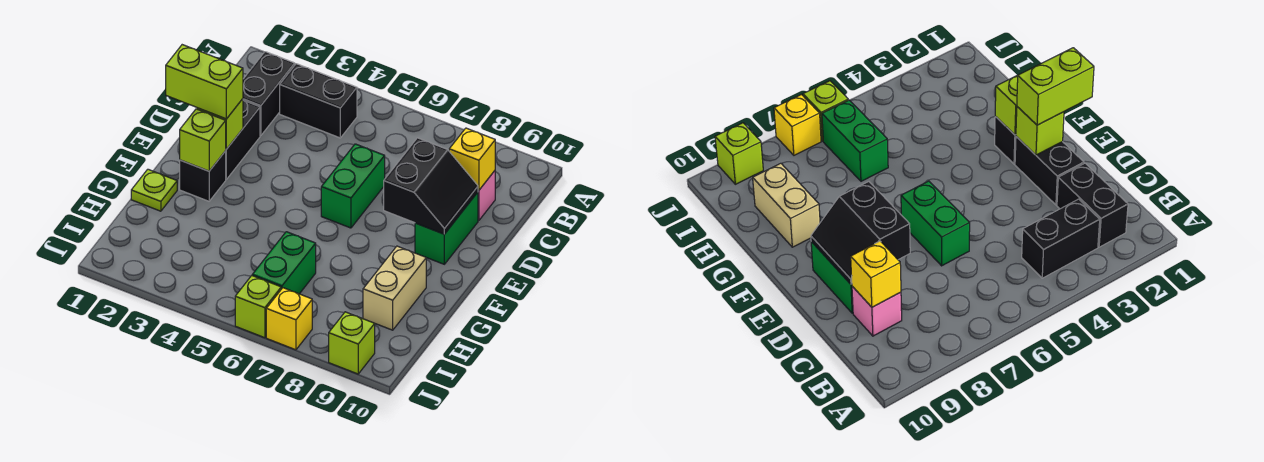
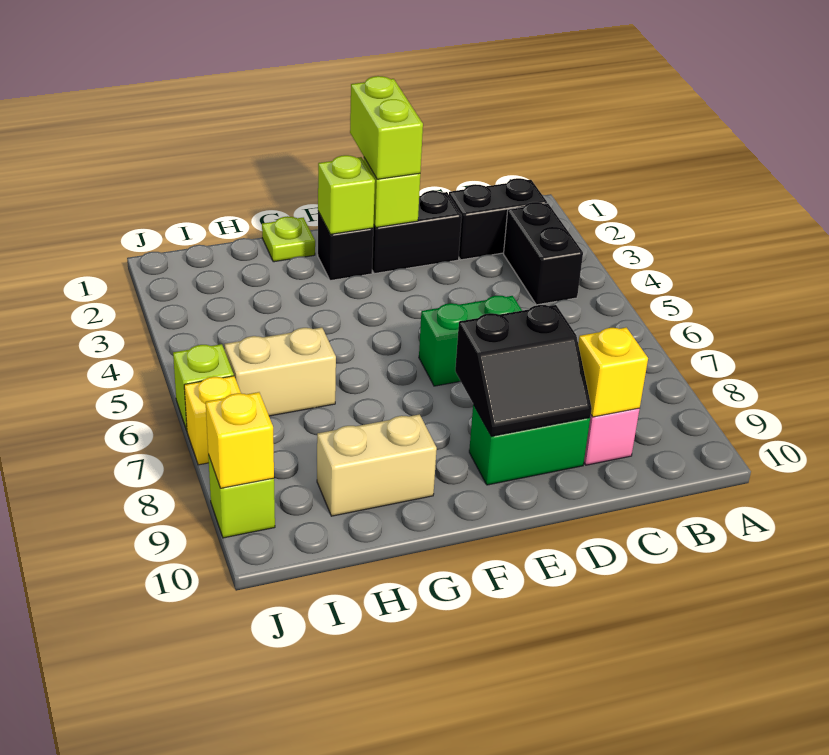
green brick H6:I6 level 1 -> tan brick H6:I6 level 1
none -> yellow brick J9 level 2

